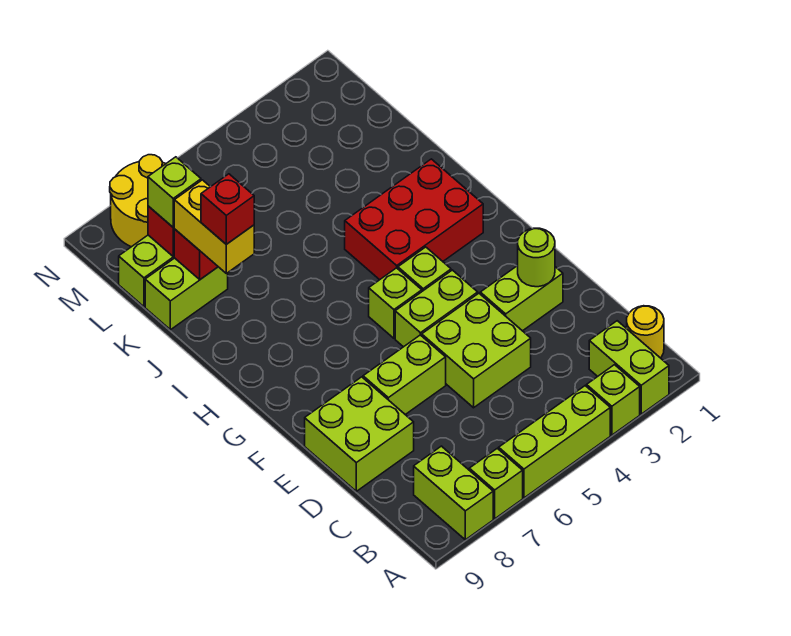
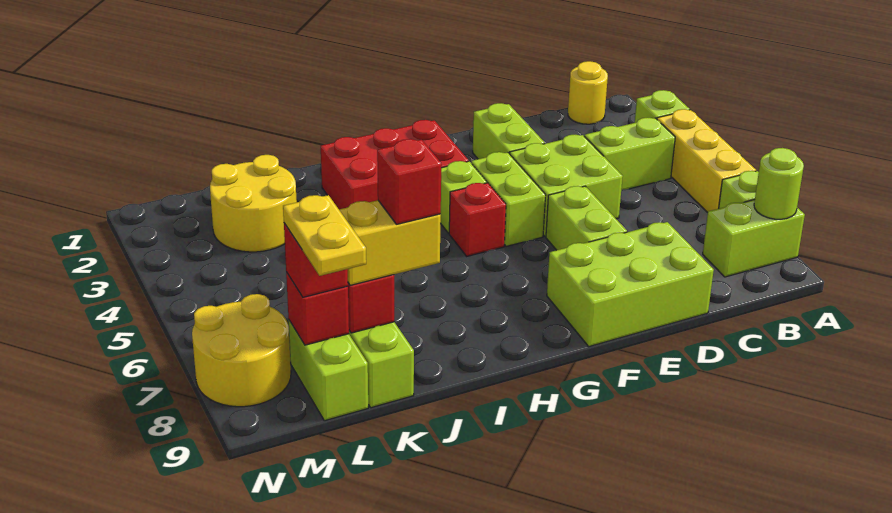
lime brick A2:B2 level 1 -> lime brick B4:C4 level 1
lime brick A4:A6 level 1 -> yellow brick A4:A6 level 1
lime brick D8:E9 level 1 -> lime brick D8:F9 level 1
lime round brick E2 level 2 -> lime round brick A8 level 2
lime brick G5 level 1 -> red brick G5 level 1
red brick H2:I4 level 1 -> red brick G2:I3 level 1
none -> yellow round brick K2:L3 level 1
lime brick L8 level 3 -> red brick L8 level 3
none -> yellow plate L8:L9 level 4

